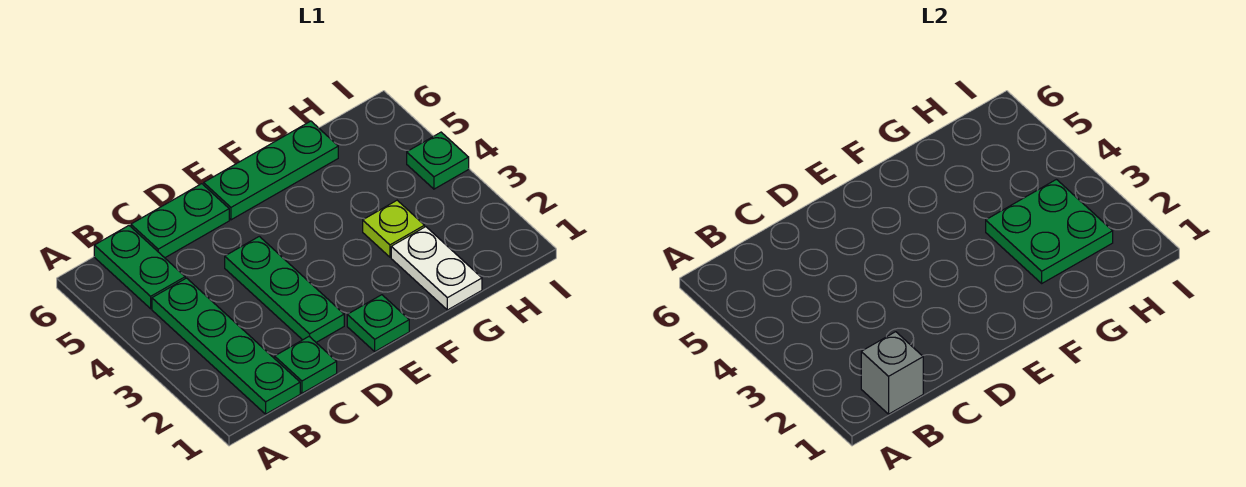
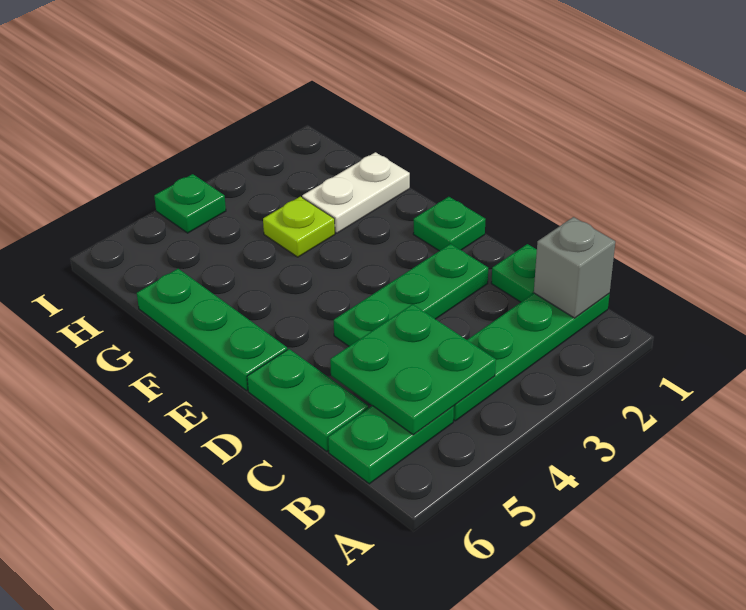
green plate G2:H3 level 2 -> green plate B4:C5 level 2

